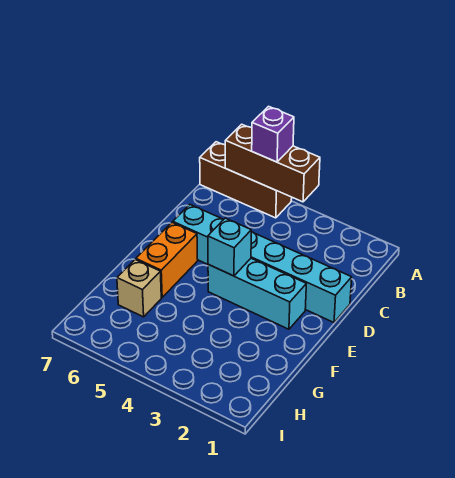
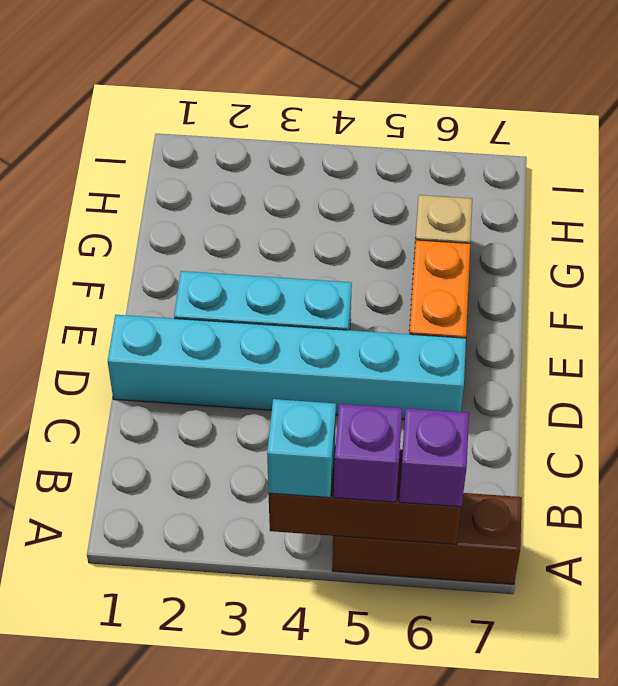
none -> purple brick A6 level 3
cyan brick E4 level 2 -> cyan brick A4 level 3

